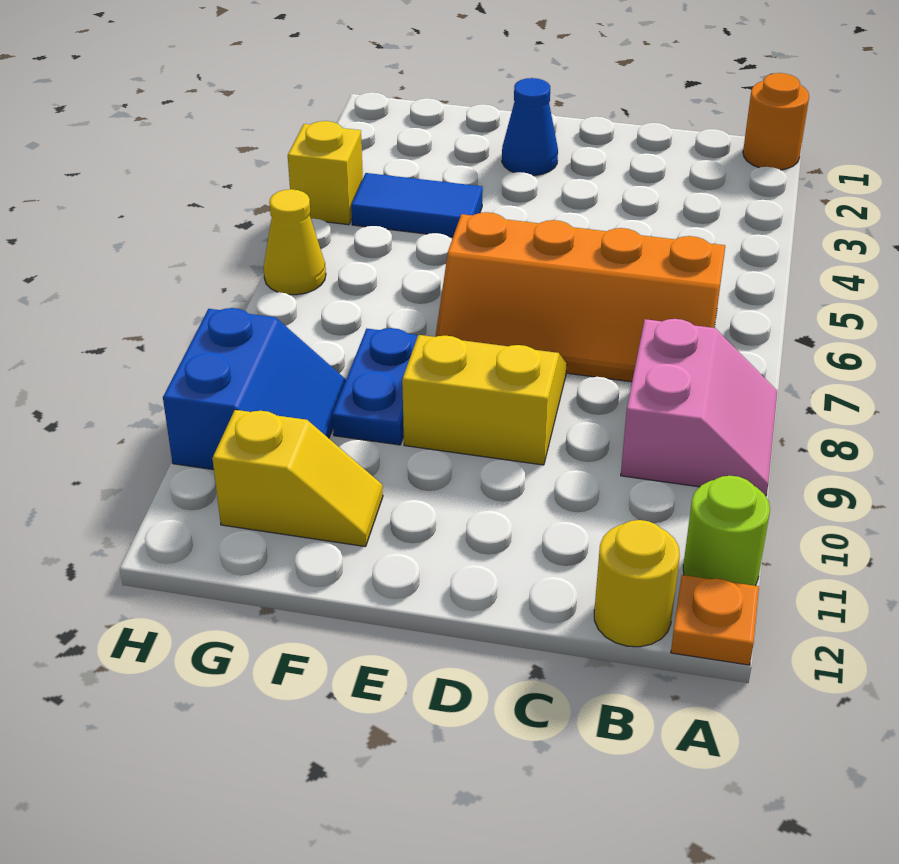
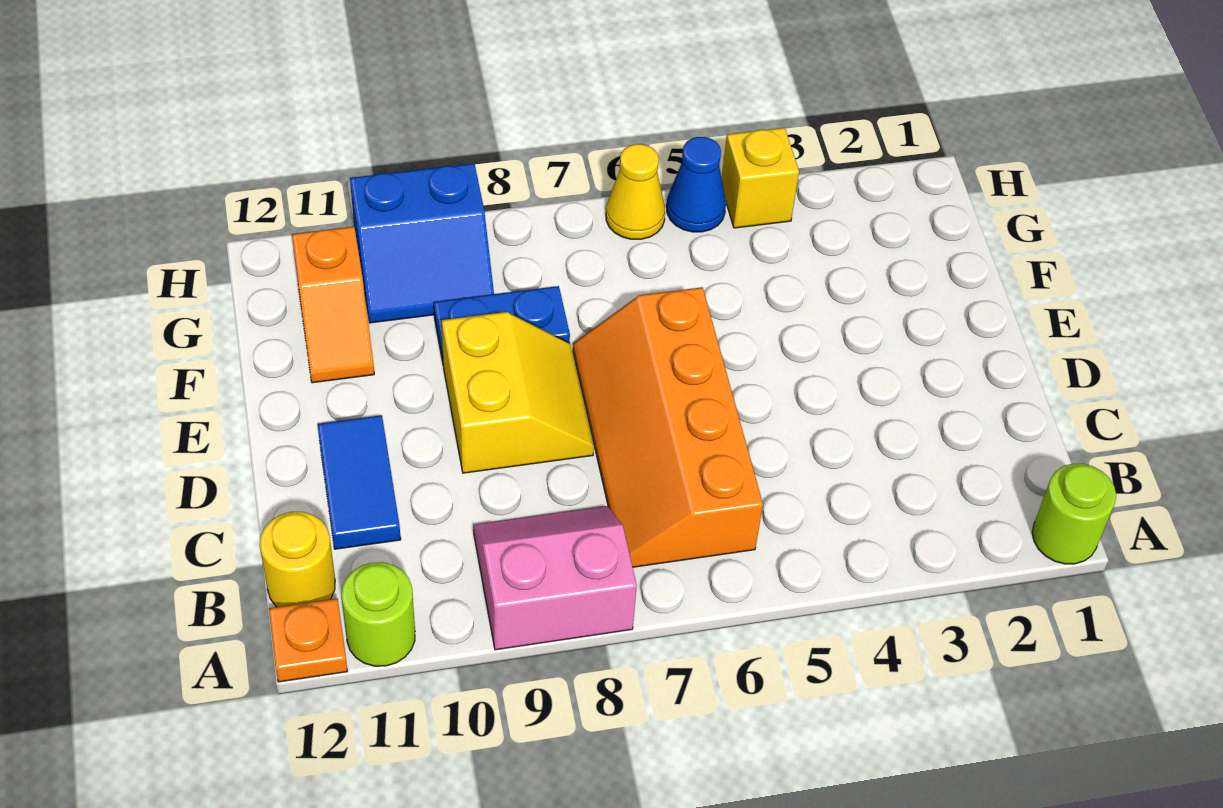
orange round brick A1 level 1 -> lime round brick A1 level 1
pink slope A8:B9 level 1 top B -> pink slope A8:B9 level 1 top A
blue cone E2 level 1 -> blue cone H5 level 1
blue tile F4:G4 level 1 -> blue tile C11:D11 level 1
yellow slope F11:G11 level 1 top G -> orange slope F11:G11 level 1 top G

